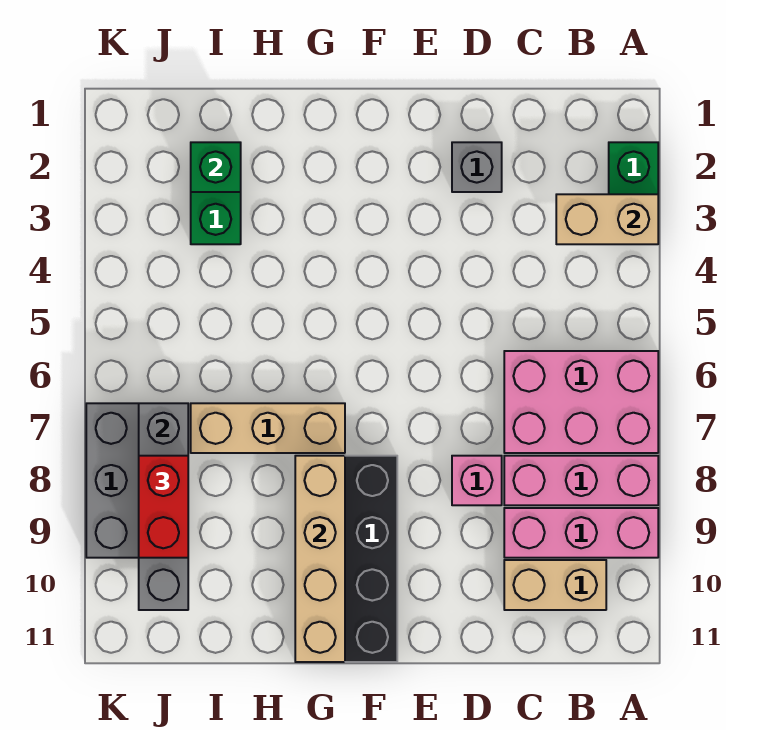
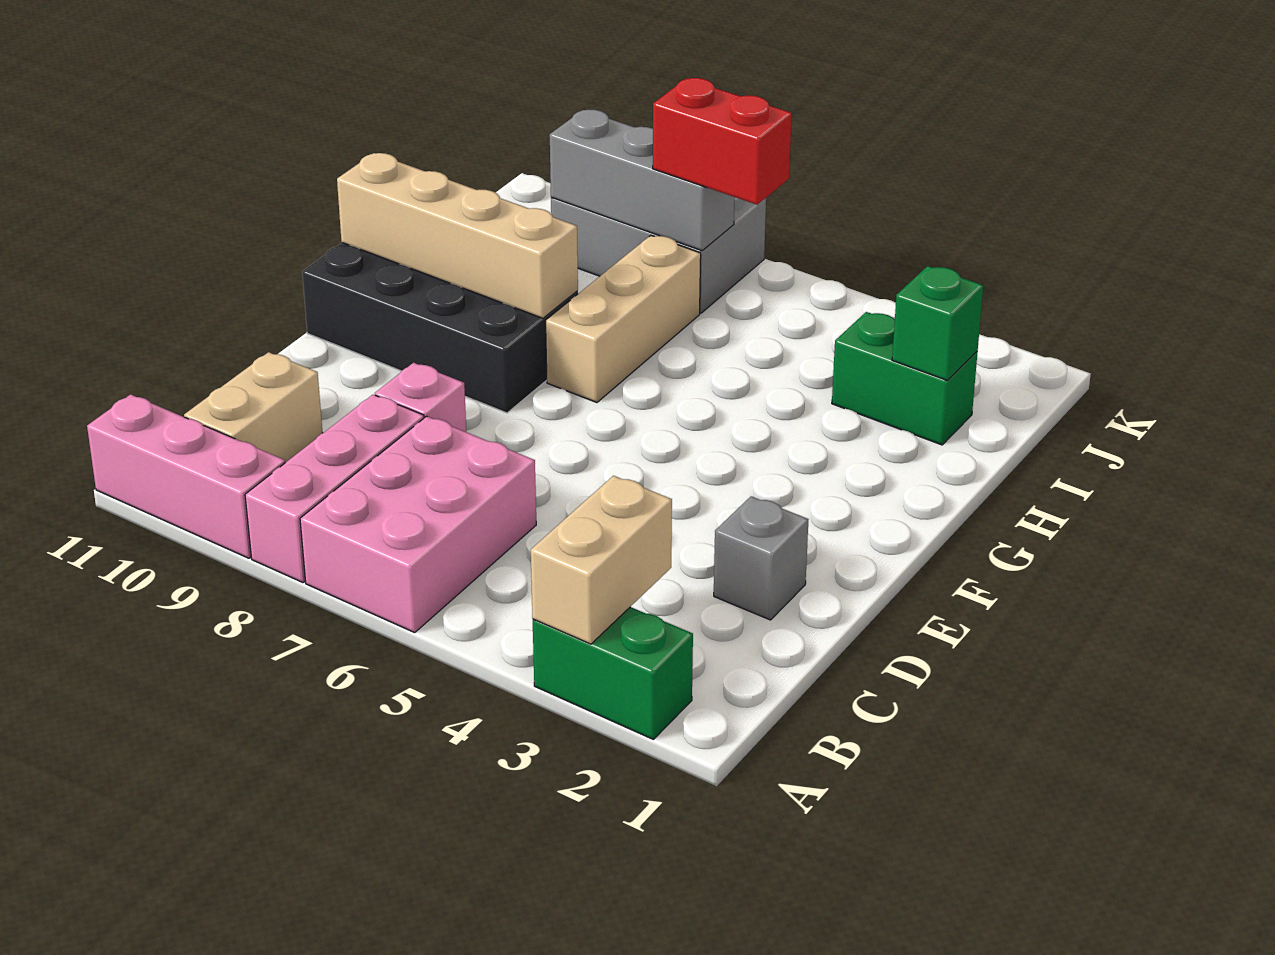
pink brick A9:C9 level 1 -> pink brick A9:A11 level 1
grey brick J7:J10 level 2 -> grey brick J7:J9 level 2
red brick J8:J9 level 3 -> red brick J6:J7 level 3

